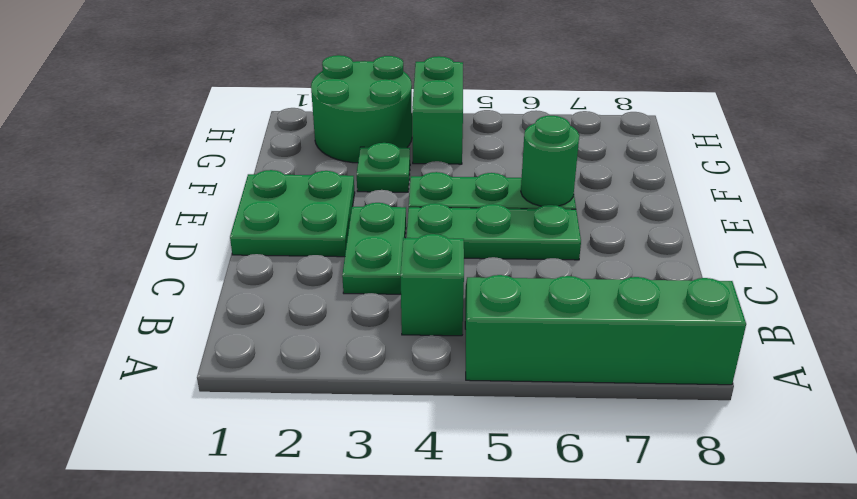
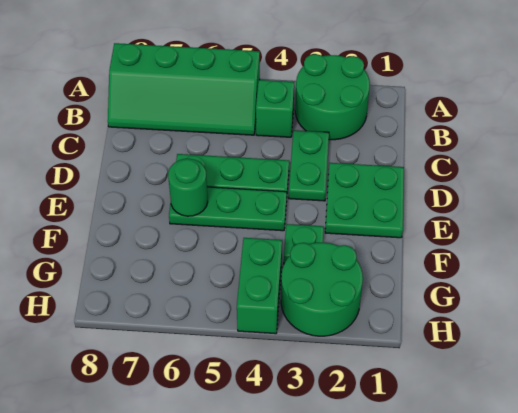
none -> green round brick A2:B3 level 1

